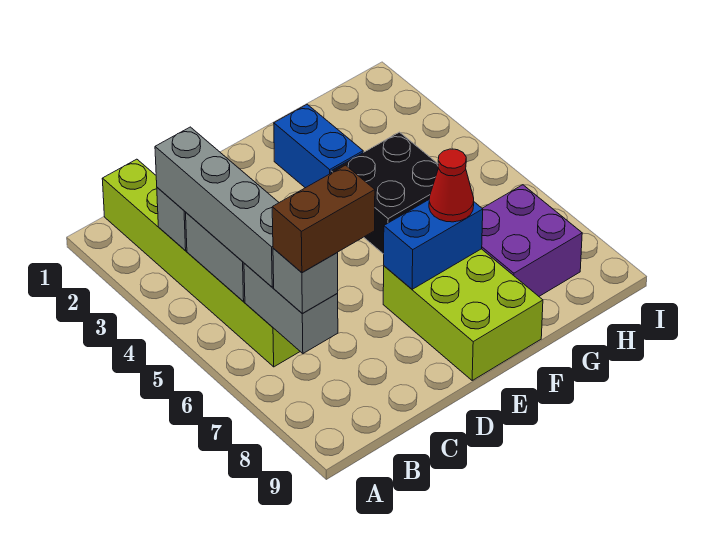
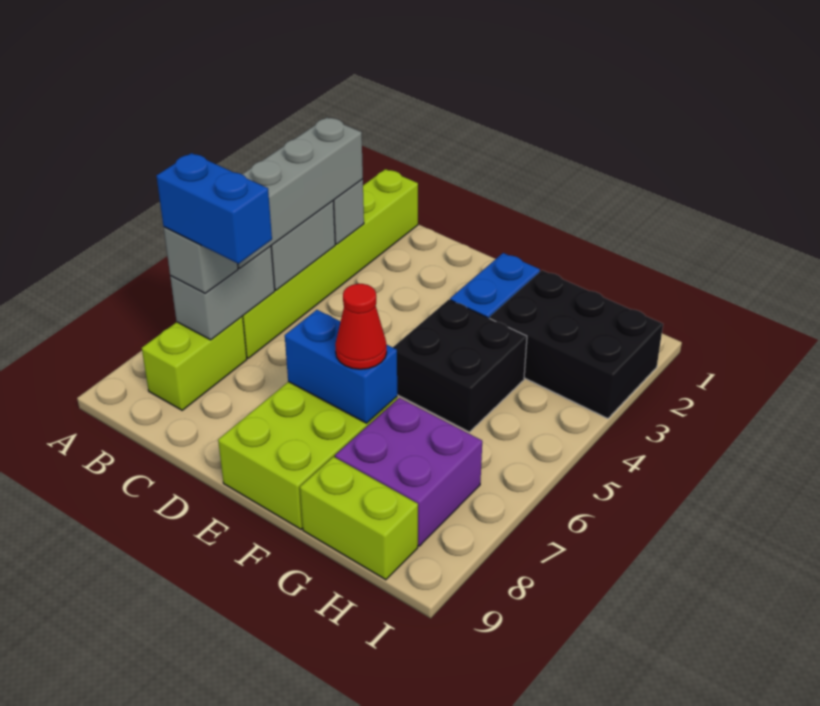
none -> lime brick B7:B8 level 1
brown brick B7:C7 level 4 -> blue brick B7:C7 level 4
none -> black brick G2:I3 level 1
none -> lime brick G9:H9 level 1

